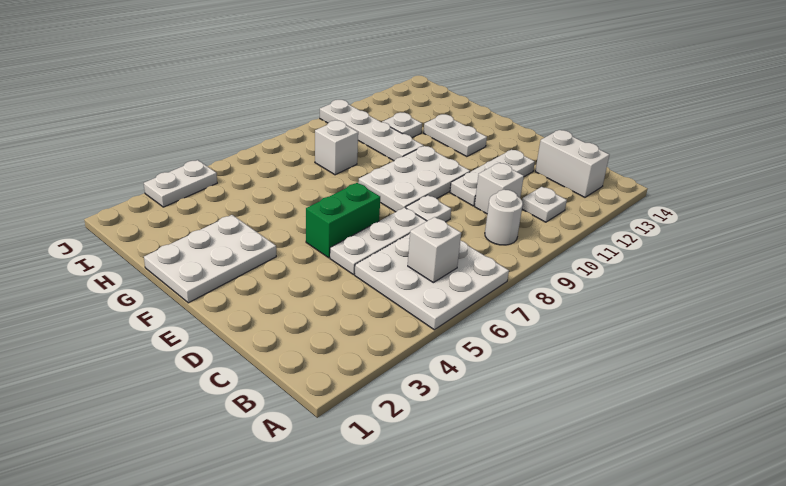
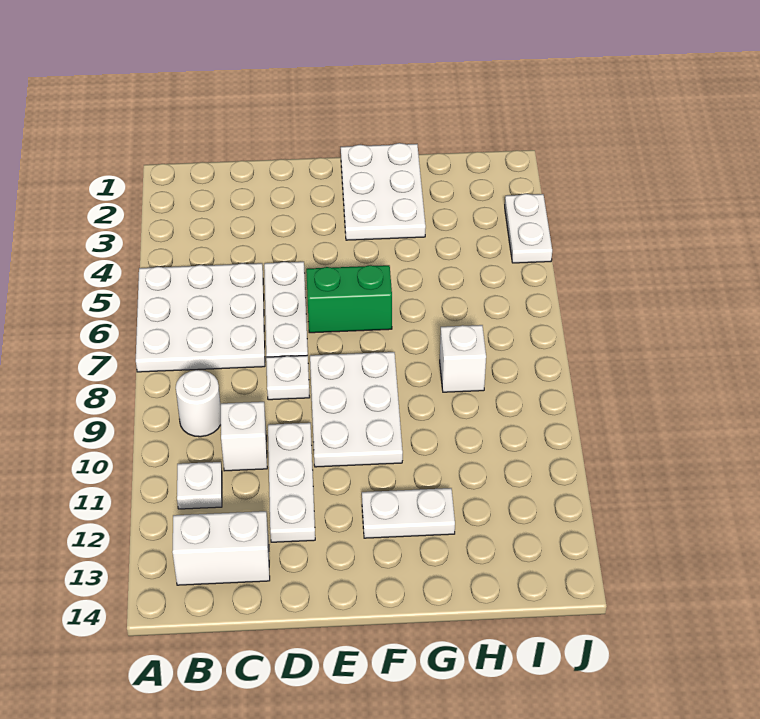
white brick B6 level 2 -> none
green brick E5:E6 level 1 -> green brick E6:F6 level 1
white plate G10:J10 level 1 -> none
white plate H11 level 1 -> none

